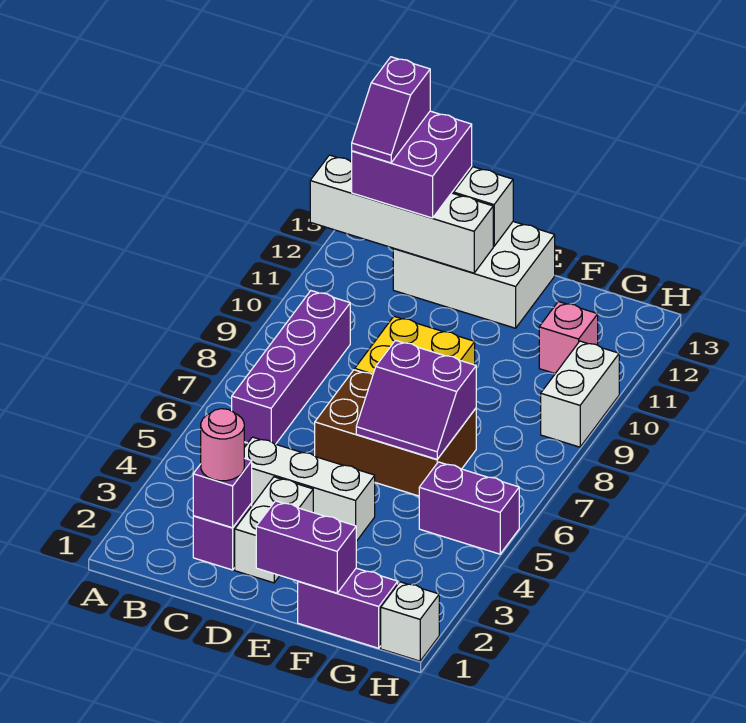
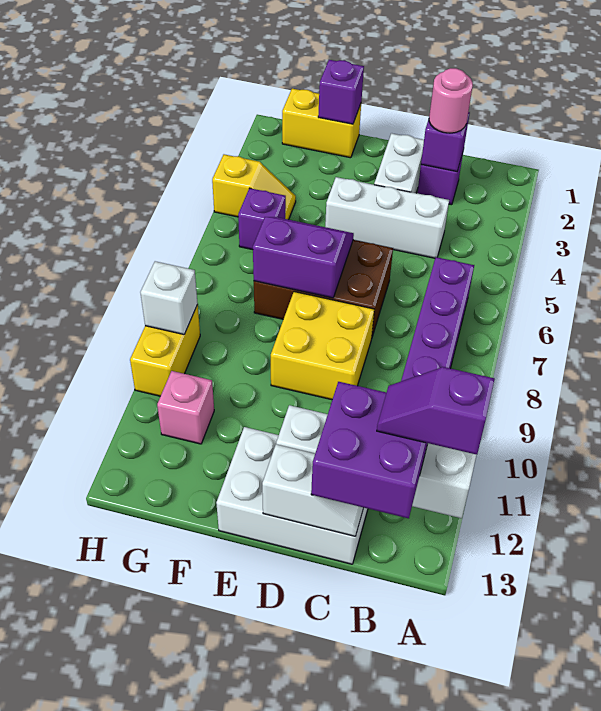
purple slope B12:B13 level 4 top 13 -> purple slope A12:B12 level 4 top A
purple brick E1:F1 level 2 -> purple brick F1 level 2
purple brick F1:G1 level 1 -> yellow brick F1:G1 level 1
none -> yellow slope G4:H4 level 1 top H
purple brick G5:H5 level 1 -> purple brick G5 level 1
white brick H1 level 1 -> white brick H9 level 2
white brick H9:H10 level 1 -> yellow brick H9:H10 level 1

